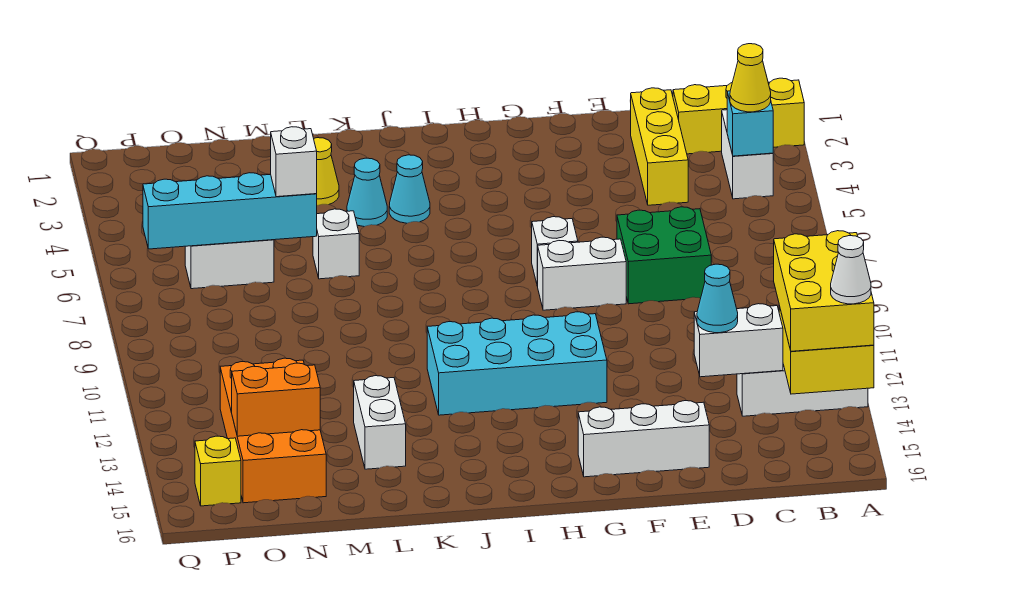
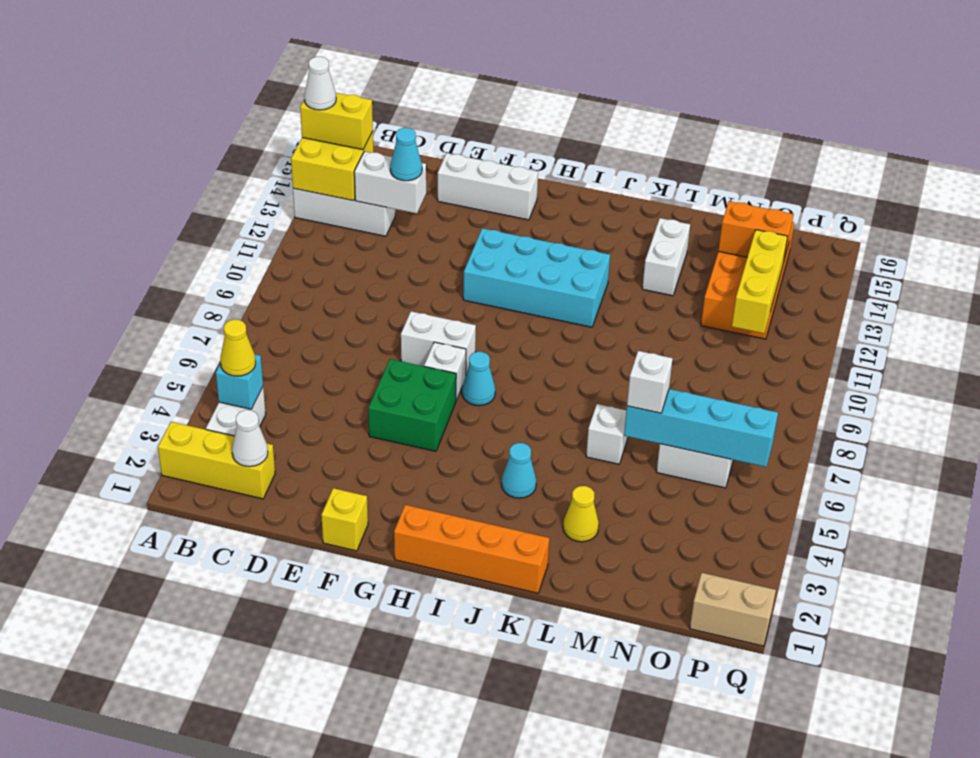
yellow brick A12:B14 level 3 -> yellow brick A14:B14 level 3
none -> white cone C2 level 2
yellow brick D2:D4 level 1 -> yellow brick O11:O13 level 2
green brick D7:E8 level 1 -> green brick F5:G6 level 1
none -> orange brick H1:K1 level 1
cyan cone K4 level 1 -> cyan cone H7 level 1
none -> tan brick P1:Q1 level 1
yellow brick P15 level 1 -> yellow brick F1 level 1

